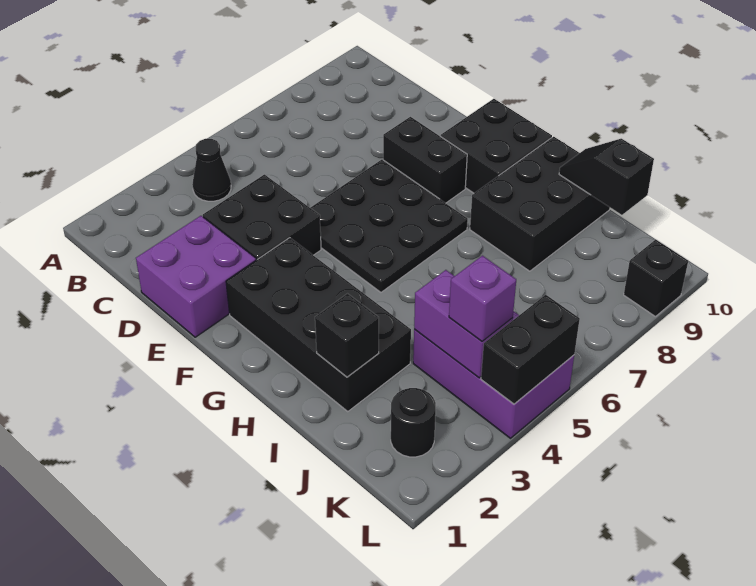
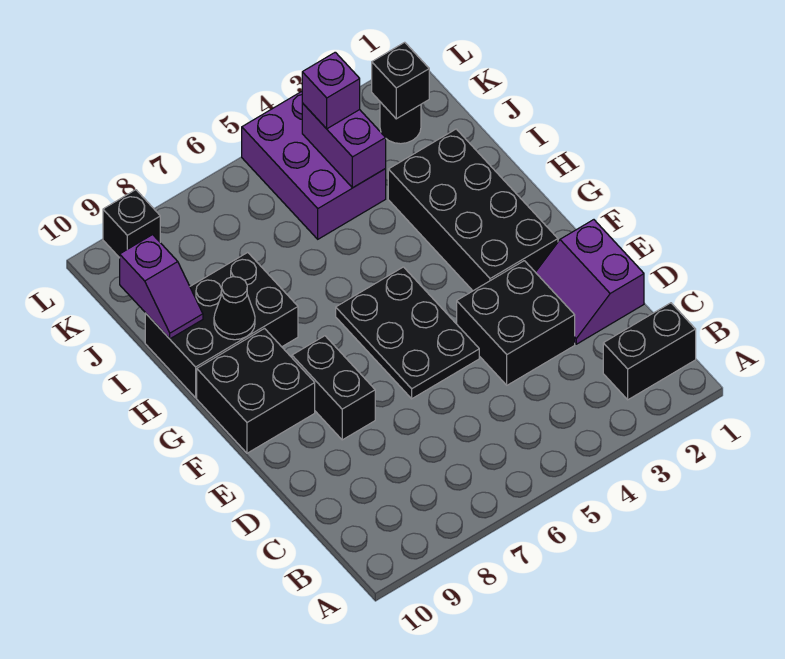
black cone B4 level 1 -> black cone H9 level 2
purple brick D1:E2 level 1 -> purple slope D1:E2 level 1 top 1
black plate E5:G7 level 1 -> black plate E5:G6 level 1
black brick I2 level 2 -> black brick K2 level 2
black slope I10:J10 level 2 top J -> purple slope I10:J10 level 2 top J
black brick L4:L5 level 2 -> black brick B1:B2 level 1

